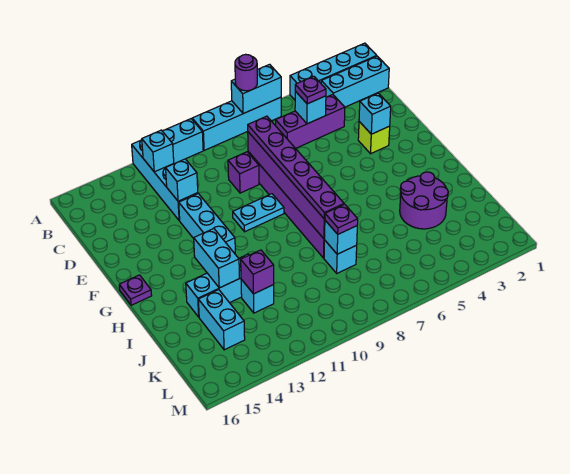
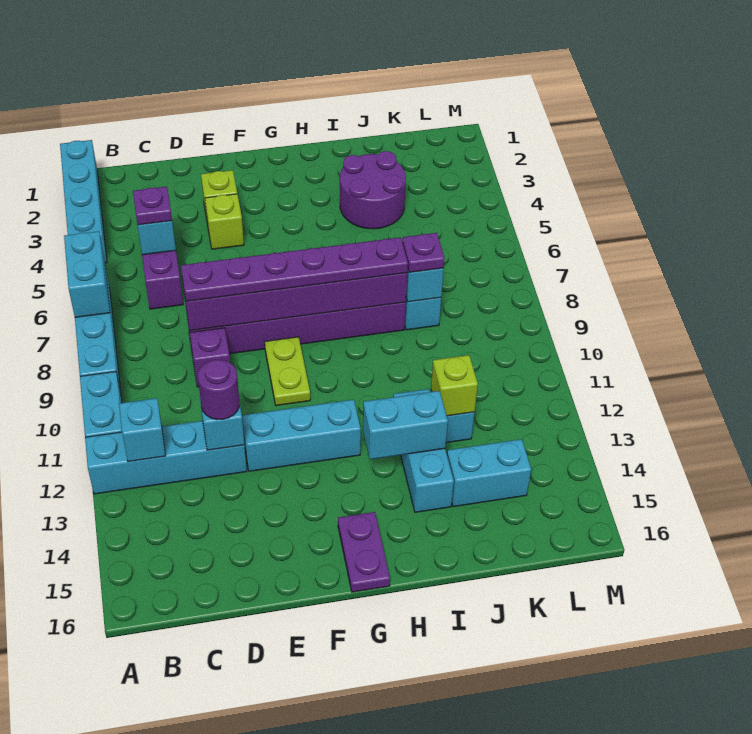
purple round brick A7 level 3 -> purple round brick D12 level 3
cyan brick B1:B3 level 1 -> none
cyan brick E3 level 2 -> none
none -> lime brick E4 level 1
cyan plate F9:F10 level 1 -> lime plate F9:F10 level 1
purple plate G16 level 1 -> purple plate G15:G16 level 1
purple brick J12 level 2 -> lime brick J12 level 2

